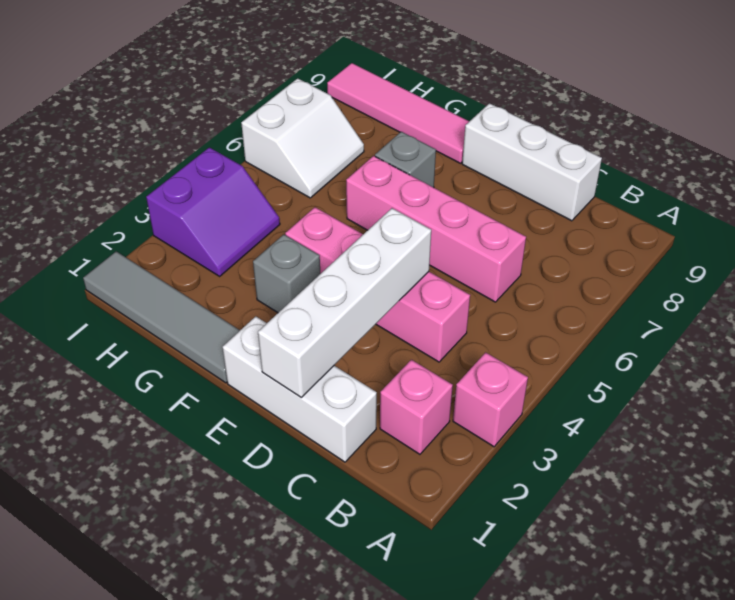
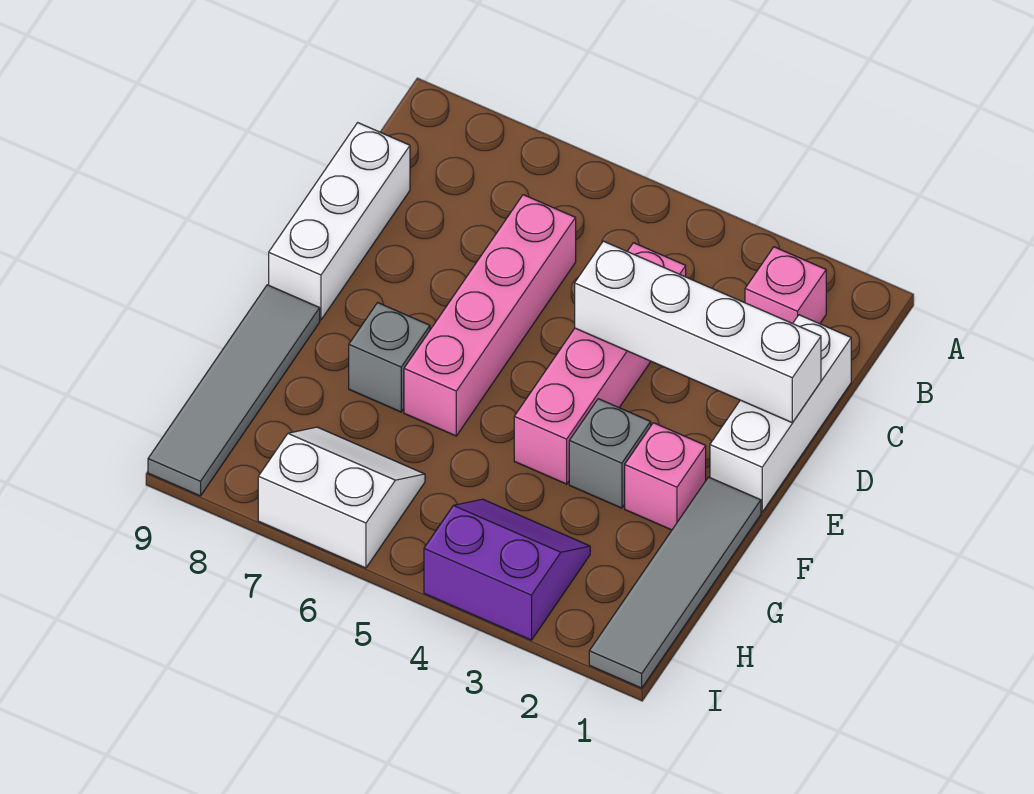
pink brick A3 level 1 -> pink brick F2 level 1
pink tile F9:I9 level 1 -> grey tile F9:I9 level 1

